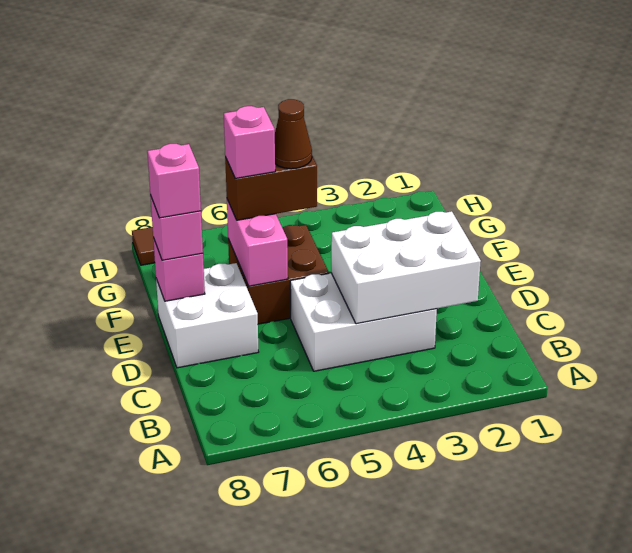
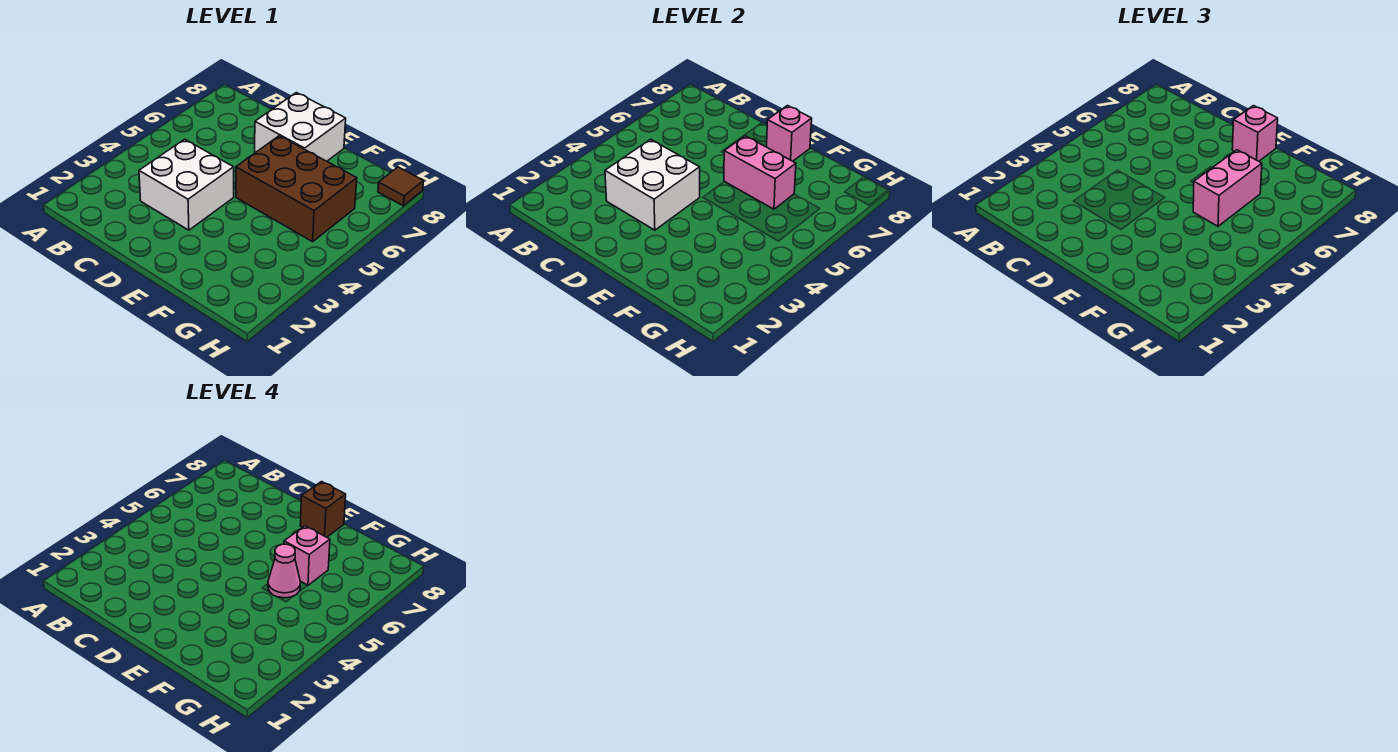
white brick C2:D4 level 2 -> white brick C3:D4 level 2
white brick C3:D5 level 1 -> white brick C3:D4 level 1
brown brick E5:F6 level 1 -> brown brick E5:G6 level 1
pink brick E8 level 4 -> brown brick E8 level 4
brown brick F5:F6 level 3 -> pink brick F5:F6 level 3
brown cone F5 level 4 -> pink cone F5 level 4

